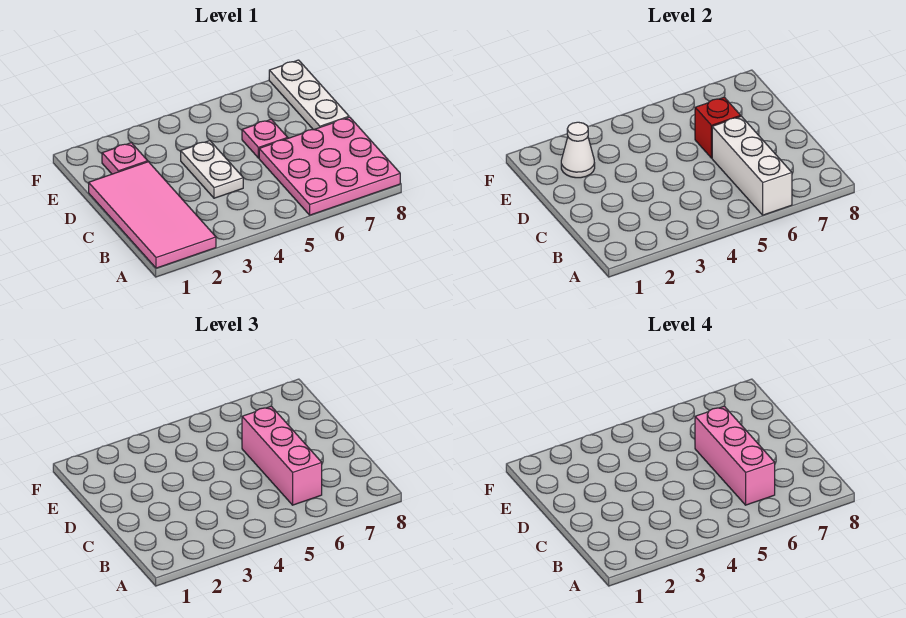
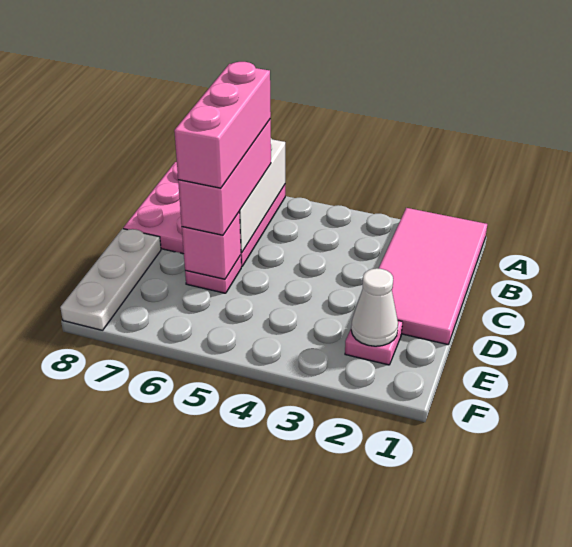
white plate C4:D4 level 1 -> none
red brick D6 level 2 -> pink brick D6 level 2

